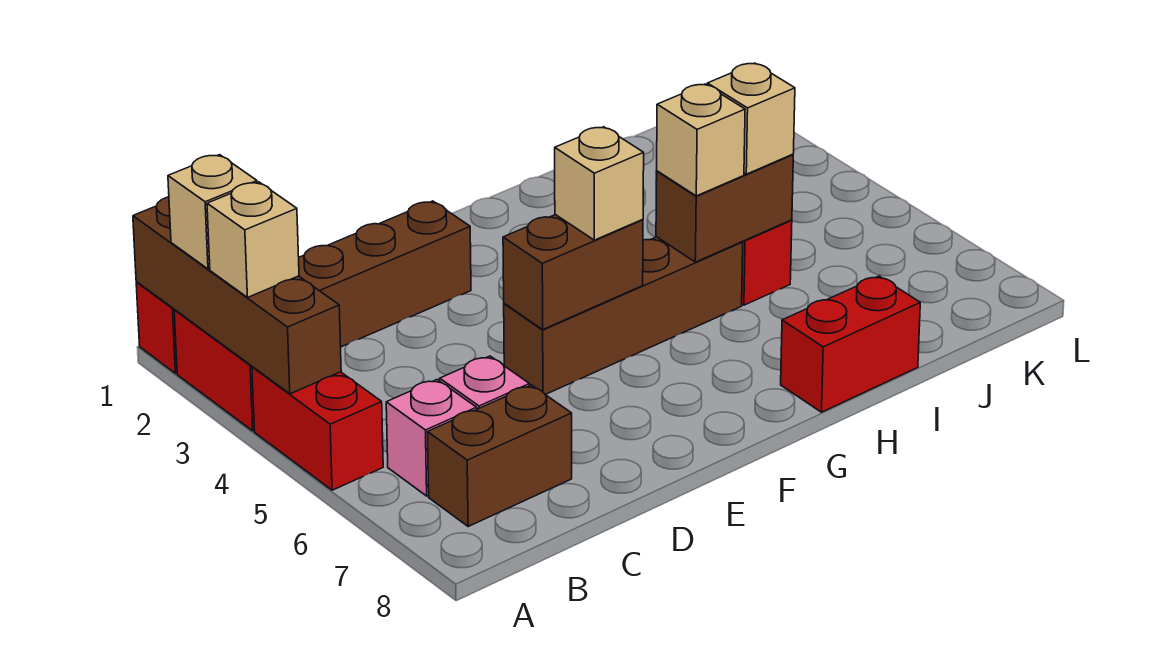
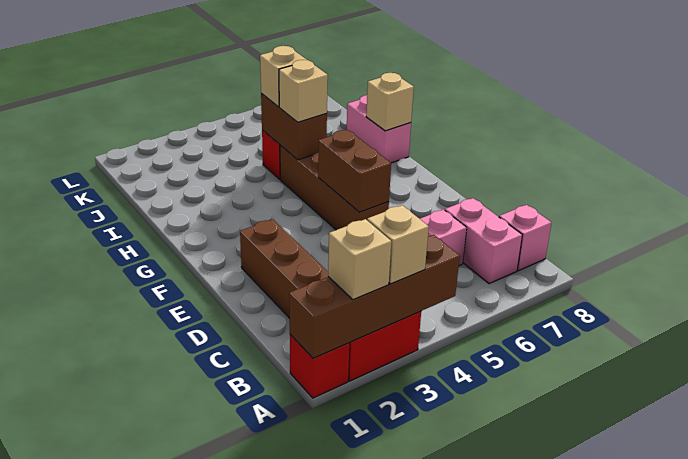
red brick A4:A5 level 1 -> none
pink brick B6 level 1 -> pink brick B8 level 1
brown brick B7:C7 level 1 -> pink brick B7:C7 level 1
tan brick F5 level 3 -> tan brick H8 level 2
red brick H8:I8 level 1 -> pink brick H8:I8 level 1

